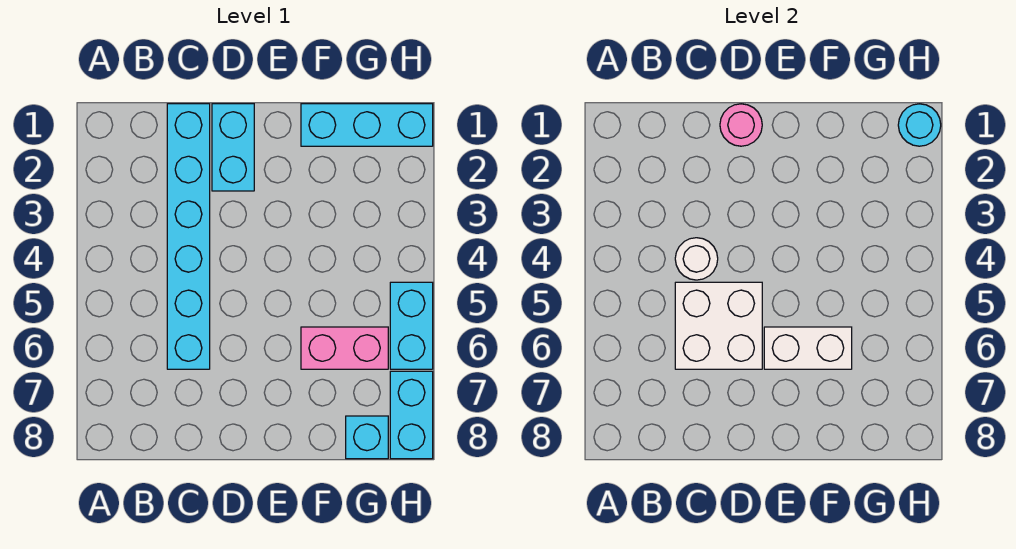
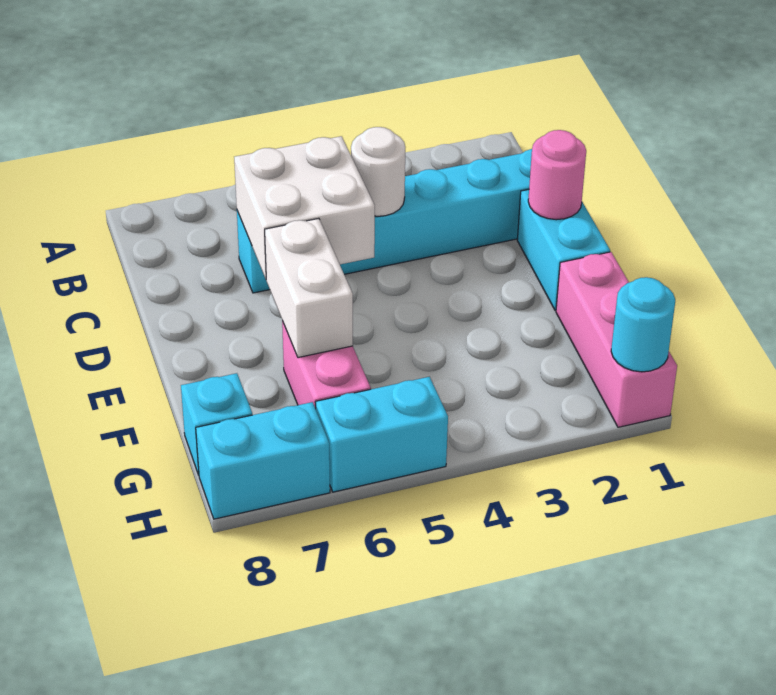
cyan brick D1:D2 level 1 -> cyan brick D1:E1 level 1
cyan brick F1:H1 level 1 -> pink brick F1:H1 level 1

